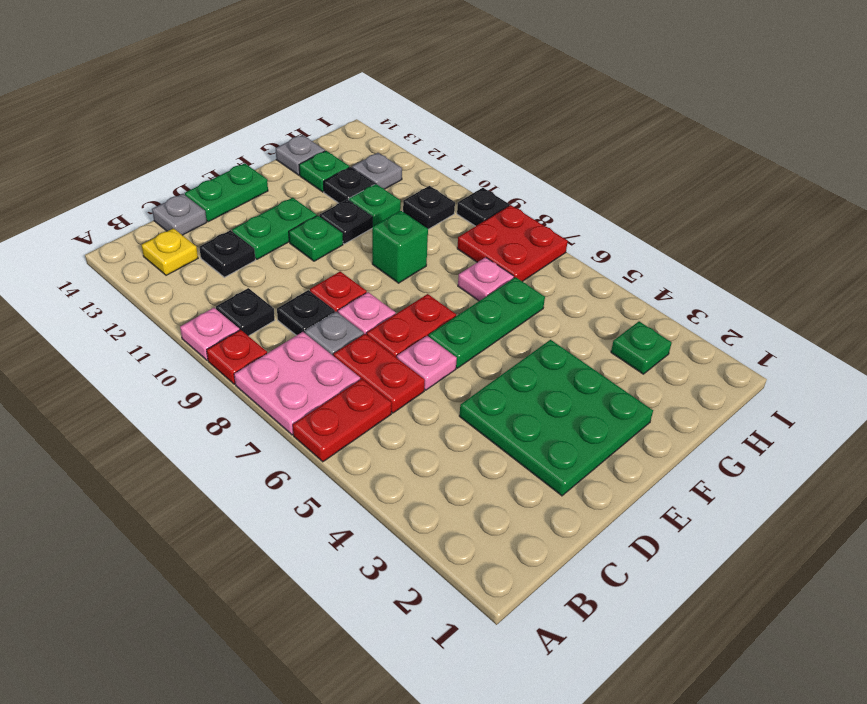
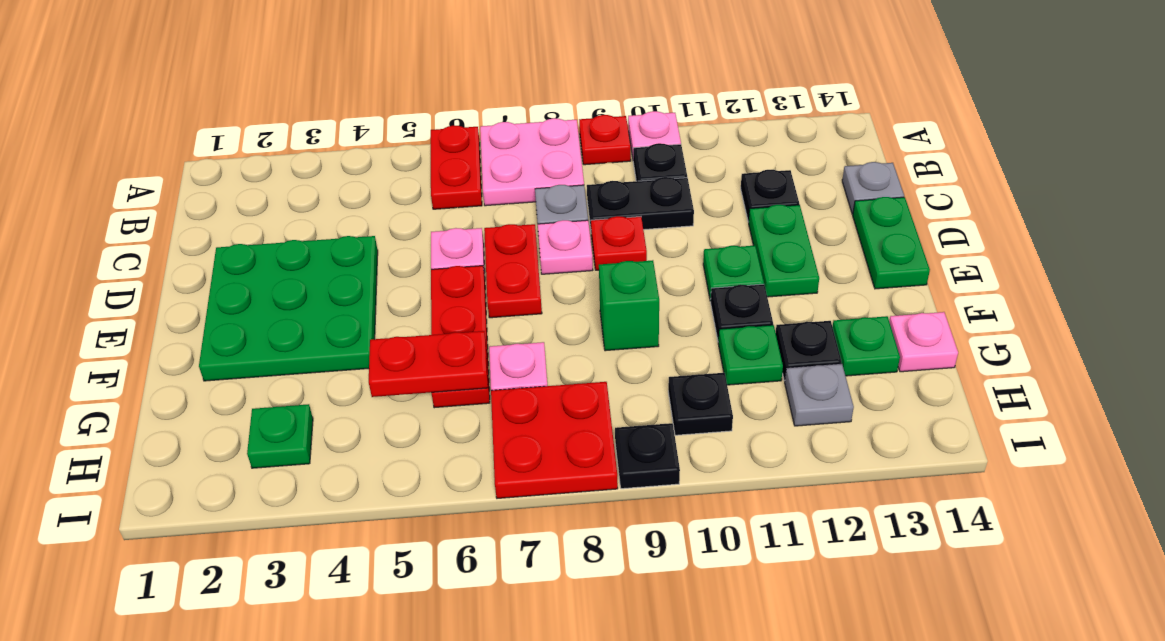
yellow plate B13 level 1 -> none
red plate C6:C7 level 1 -> red plate G5:G6 level 2
black plate C9 level 1 -> black plate C9:C10 level 1
green plate E6:G6 level 1 -> red plate E6:G6 level 1
grey plate G14 level 1 -> pink plate G14 level 1

